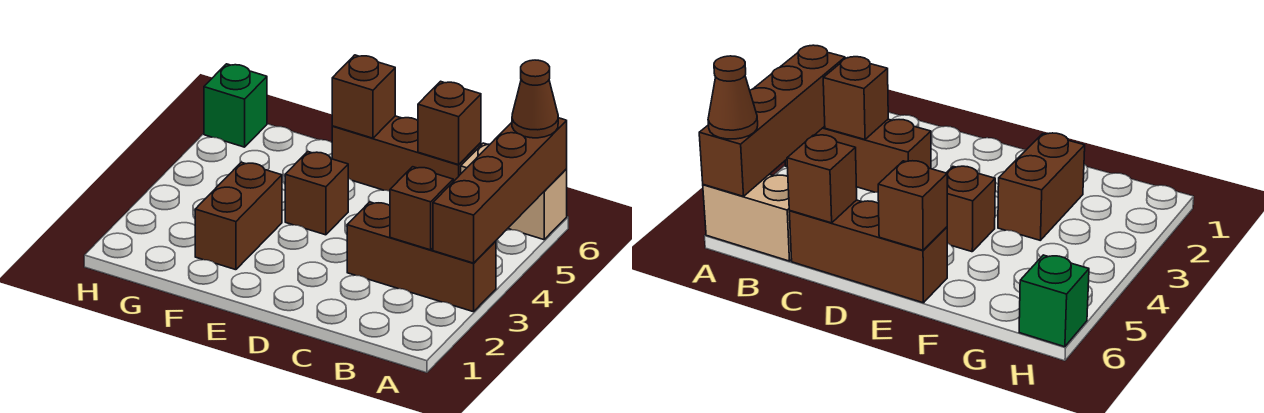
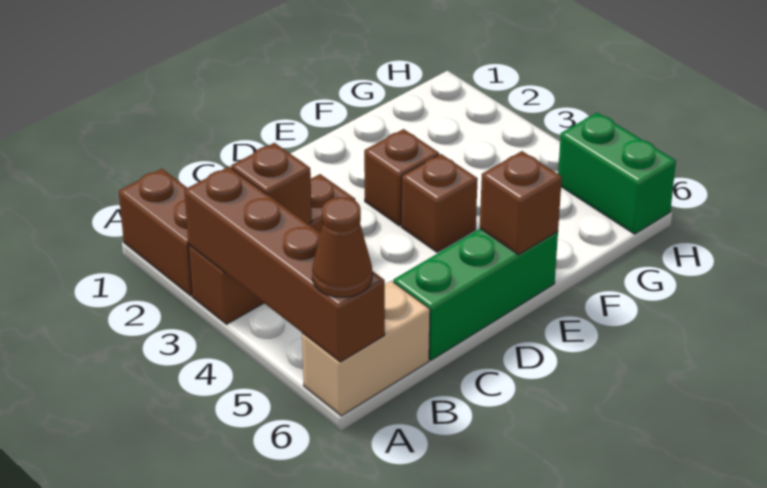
brown brick C6:E6 level 1 -> green brick C6:E6 level 1
brown brick C6 level 2 -> brown brick E3 level 1
brown brick F2:F3 level 1 -> brown brick A1:A2 level 1
green brick H6 level 1 -> green brick H5:H6 level 1

